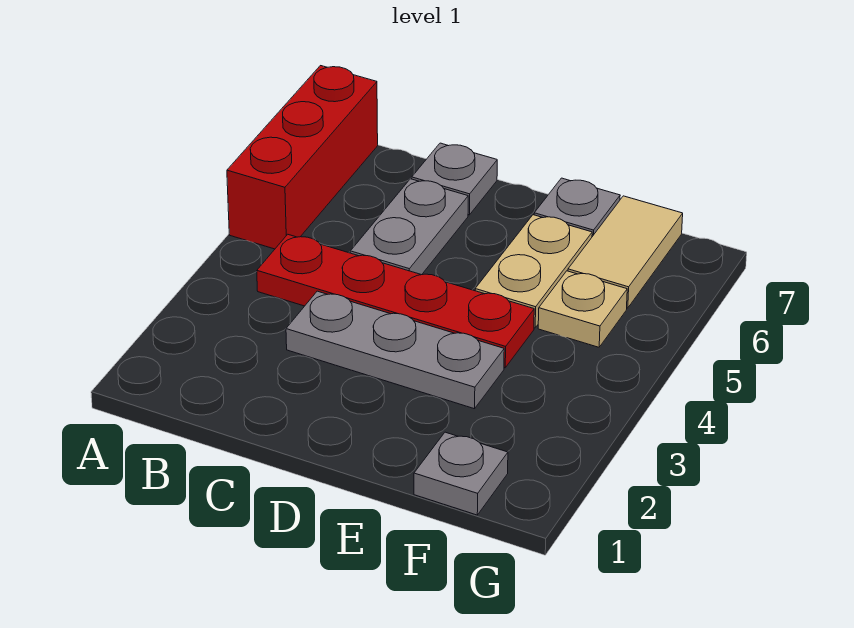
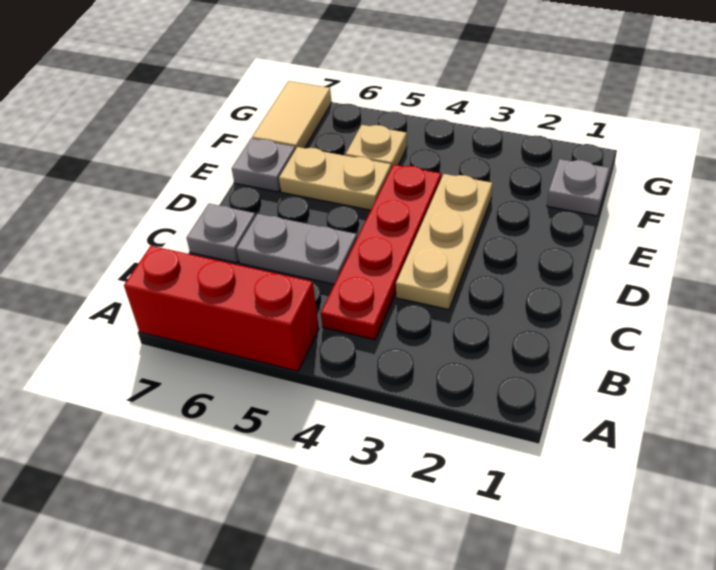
grey plate C3:E3 level 1 -> tan plate C3:E3 level 1
tan tile F6:F7 level 1 -> tan tile F7:G7 level 1

